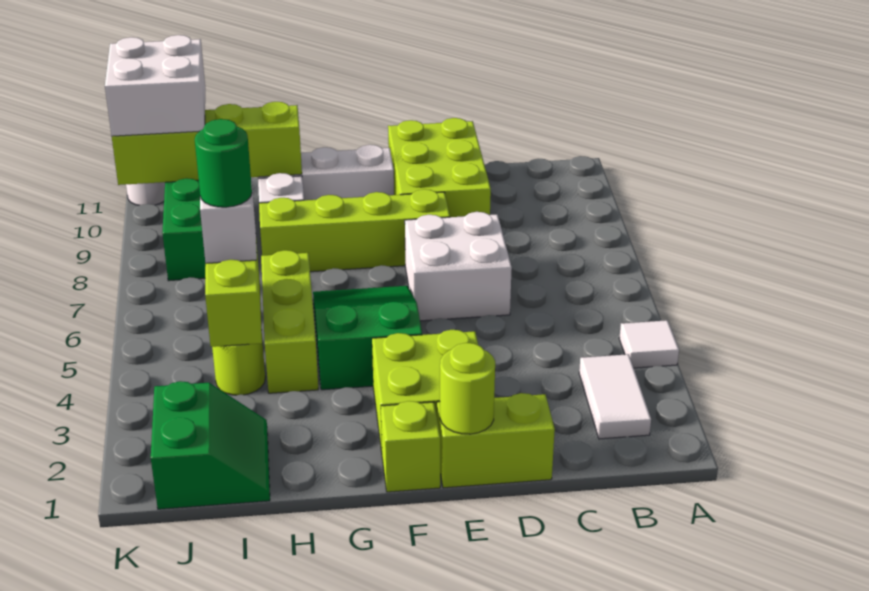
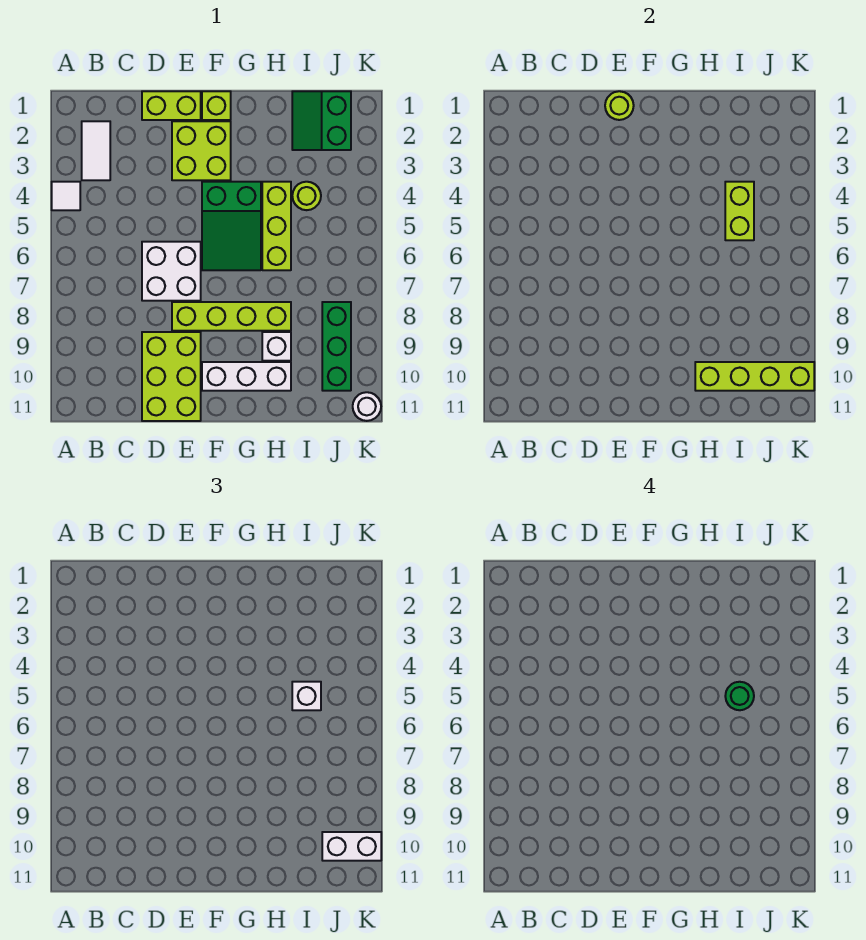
white brick J10:K11 level 3 -> white brick J10:K10 level 3

